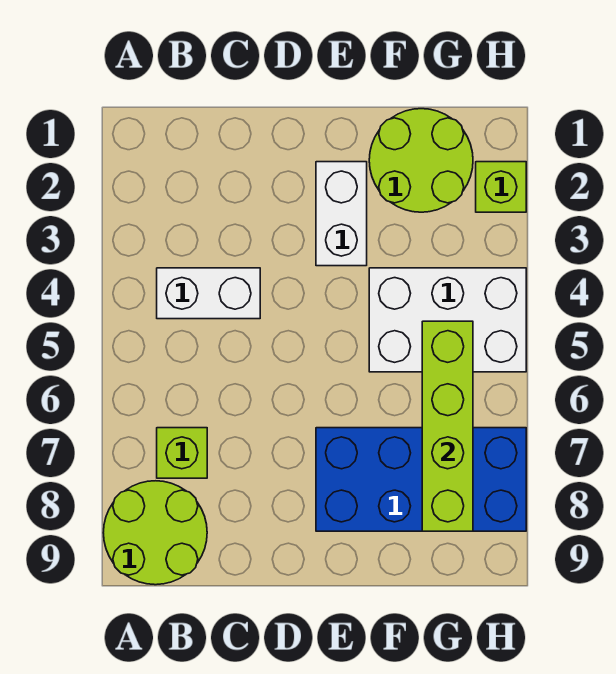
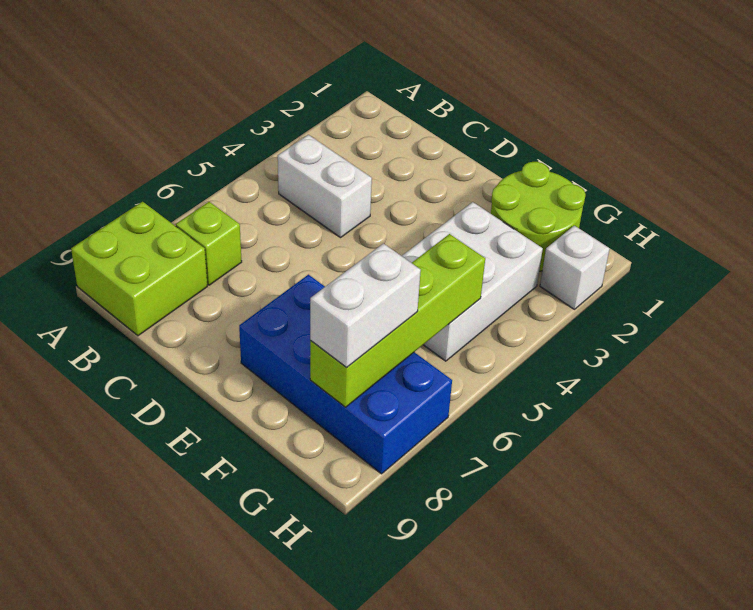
lime round brick A8:B9 level 1 -> lime brick A8:B9 level 1
white brick E2:E3 level 1 -> white brick G7:G8 level 3
white brick F4:H5 level 1 -> white brick F3:G5 level 1
lime brick H2 level 1 -> white brick H2 level 1

